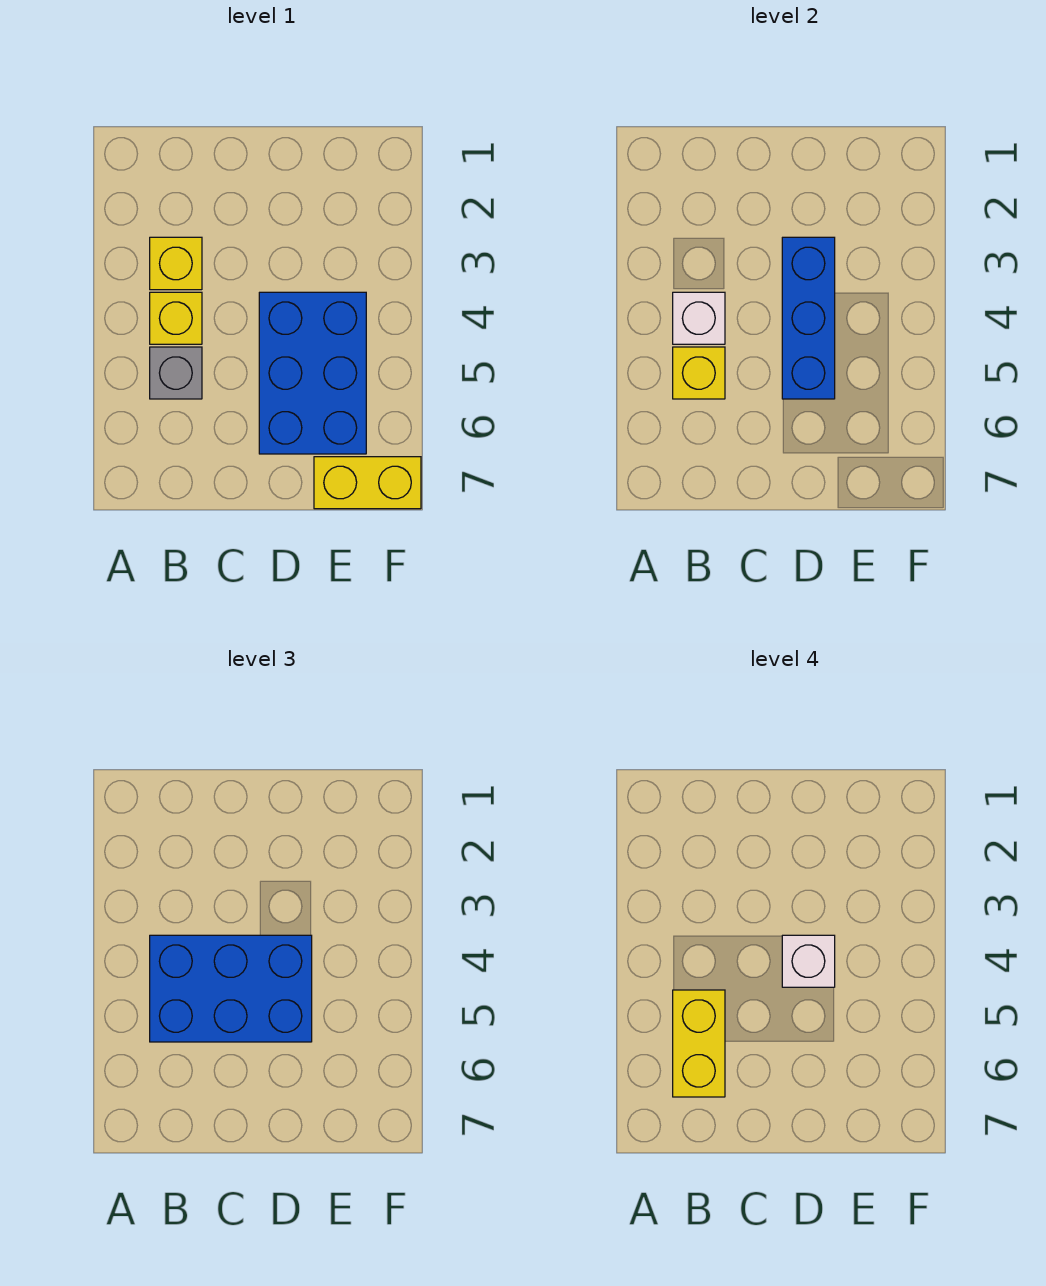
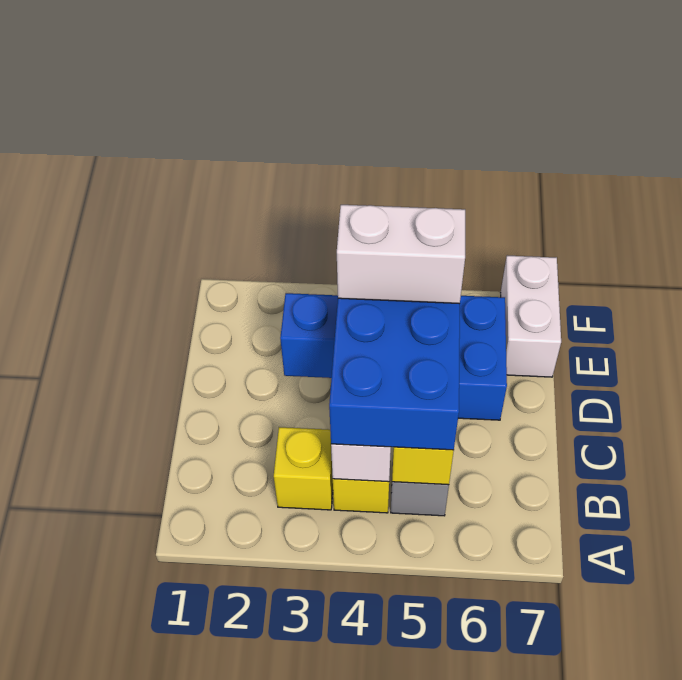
yellow brick B5:B6 level 4 -> none
white brick D4 level 4 -> white brick D4:D5 level 4
yellow brick E7:F7 level 1 -> white brick E7:F7 level 1

